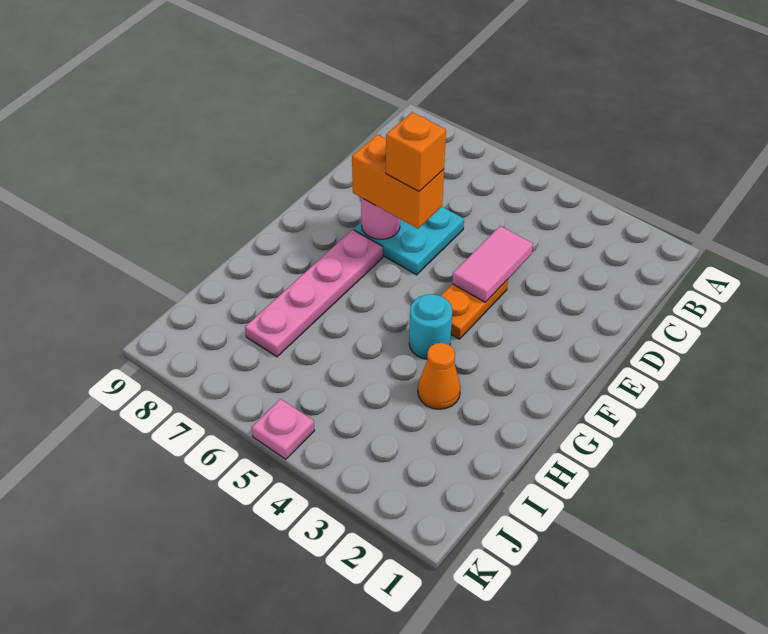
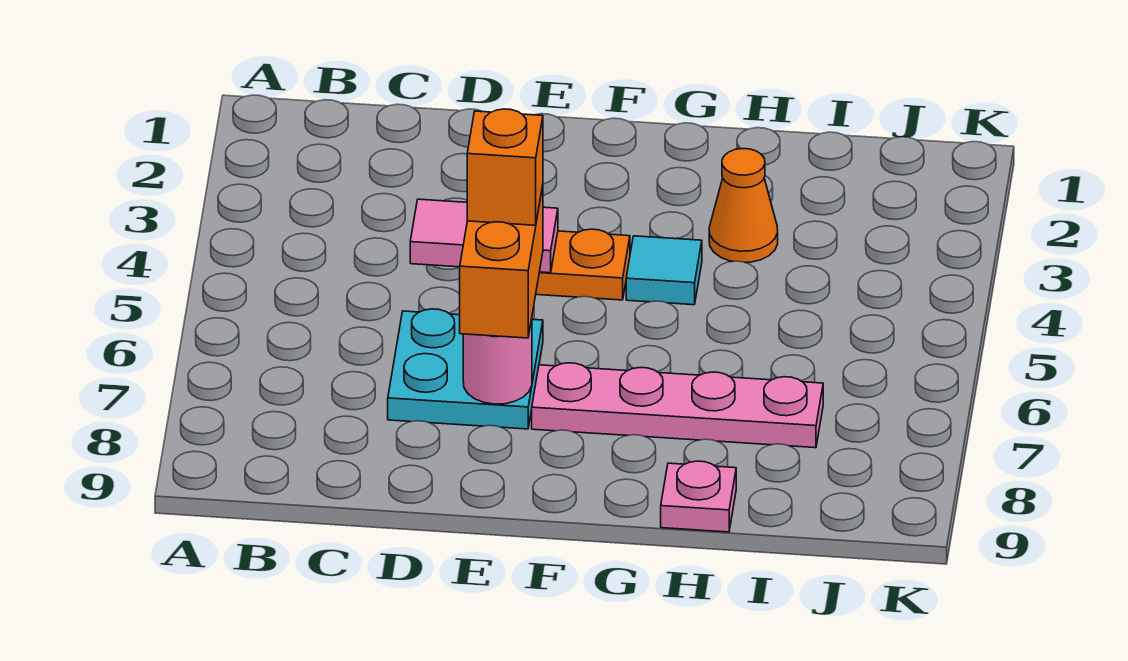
cyan round brick G4 level 1 -> cyan tile G4 level 1
pink plate K5 level 1 -> pink plate H9 level 1

